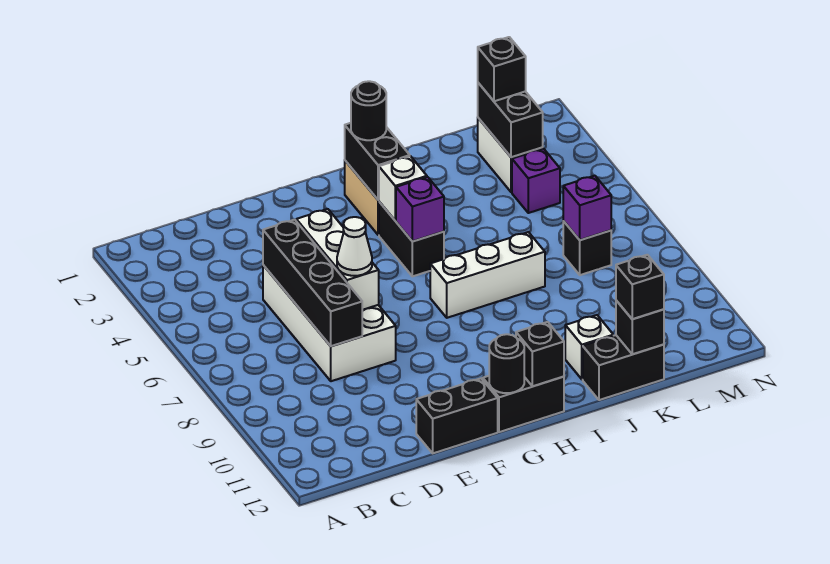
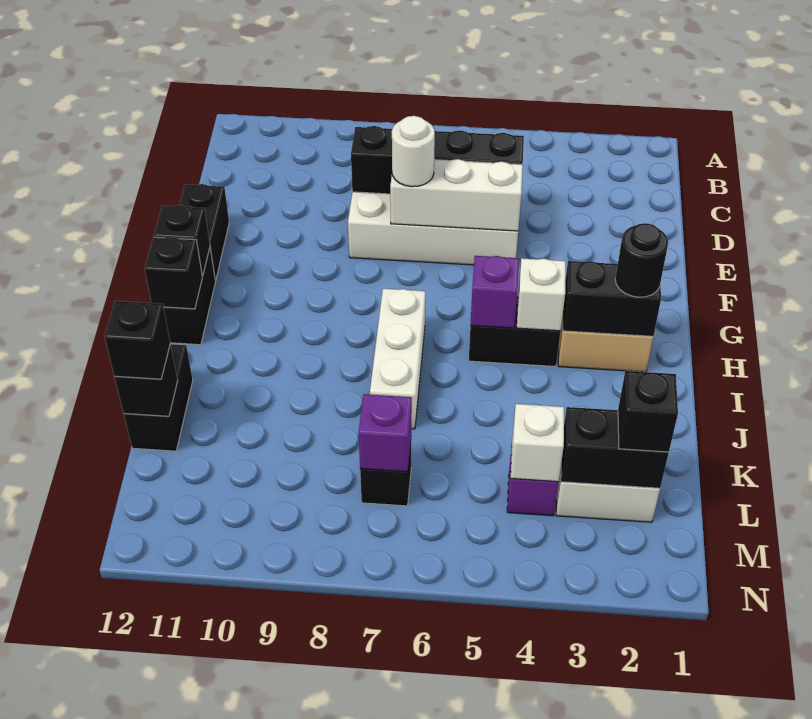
white cone E7 level 3 -> white round brick E7 level 3
black round brick G12 level 2 -> black brick G12 level 2
white brick J11 level 1 -> white brick L4 level 2

